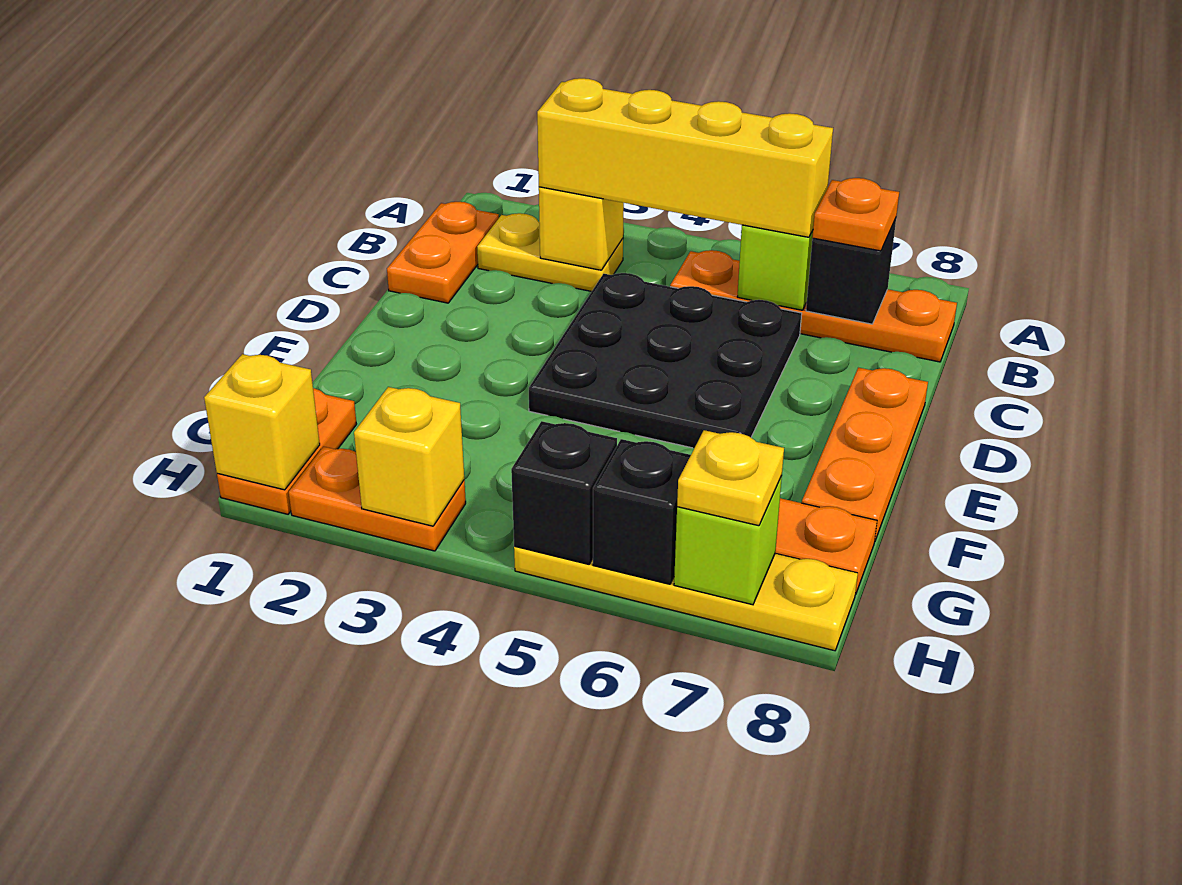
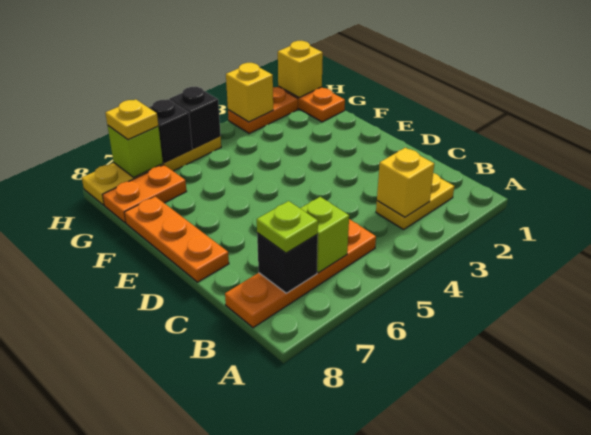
orange plate B1:C1 level 1 -> none
yellow brick B3:B6 level 3 -> none
orange plate B7 level 3 -> lime plate B7 level 3
black plate C4:E6 level 1 -> none

